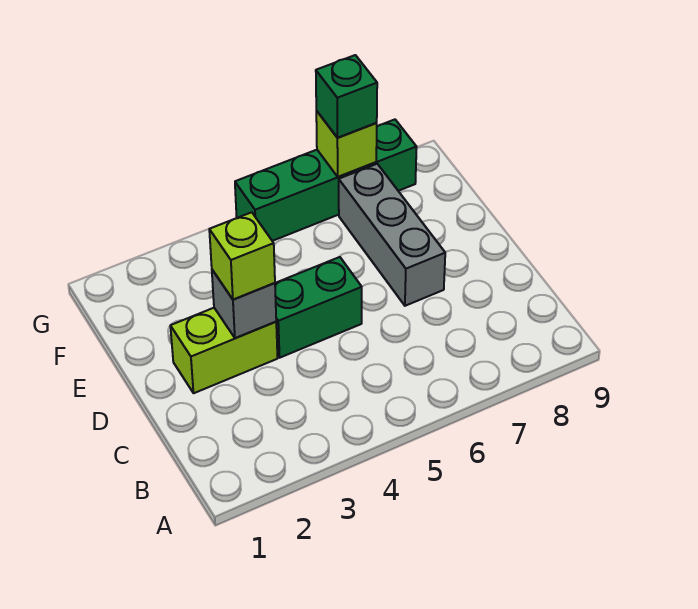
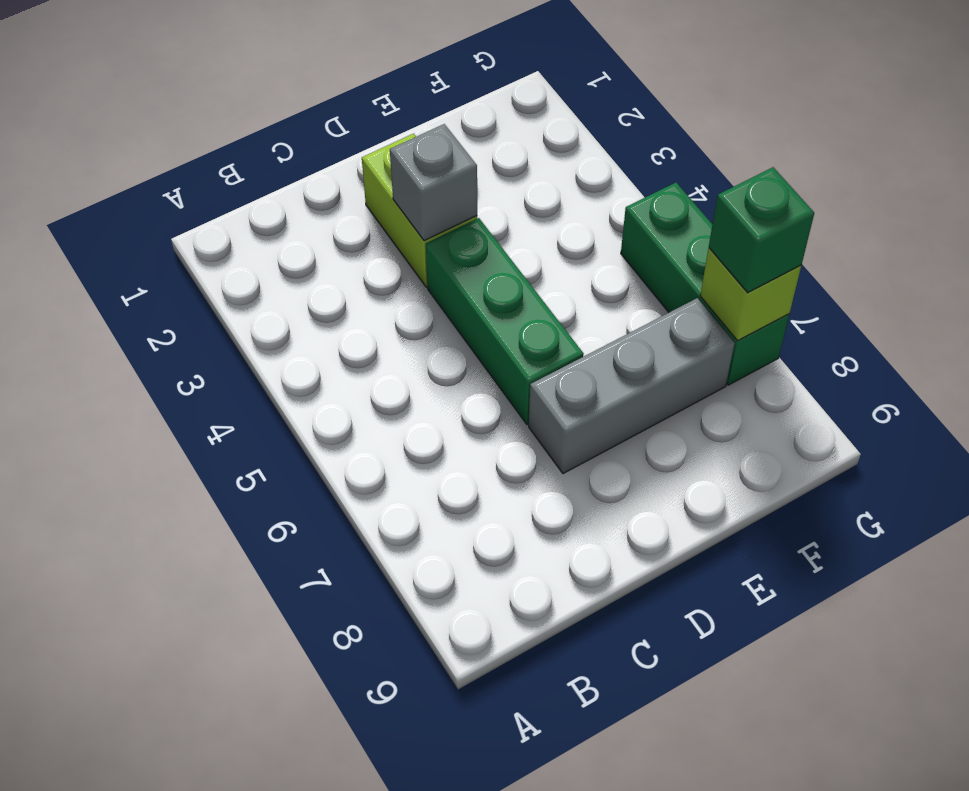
lime brick D3 level 3 -> none
green brick D4:D5 level 1 -> green brick D4:D6 level 1
green brick G5:G8 level 1 -> green brick G5:G7 level 1

